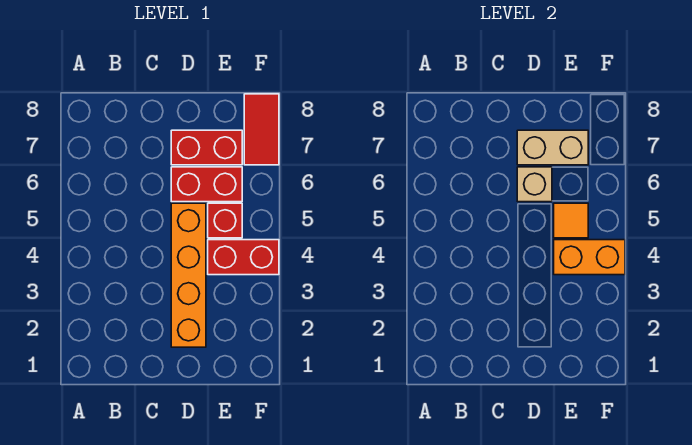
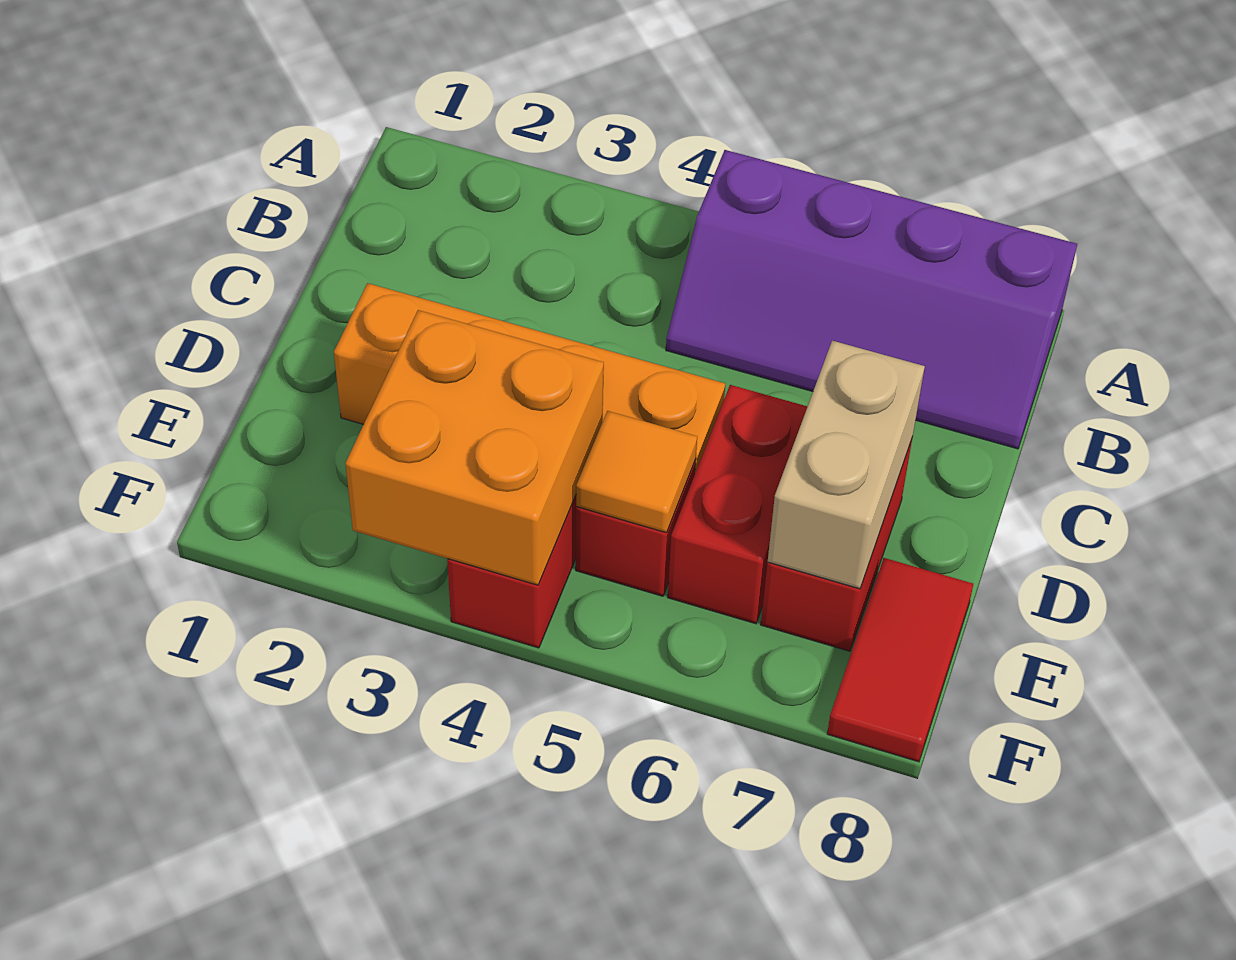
none -> purple slope A5:B8 level 1 top A
tan brick D6 level 2 -> none
orange brick E4:F4 level 2 -> orange brick E3:F4 level 2
red tile F7:F8 level 1 -> red tile E8:F8 level 1

